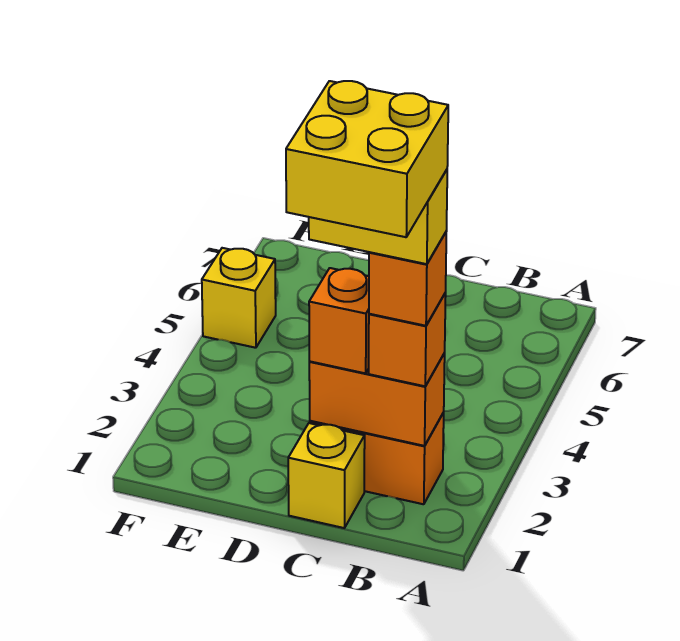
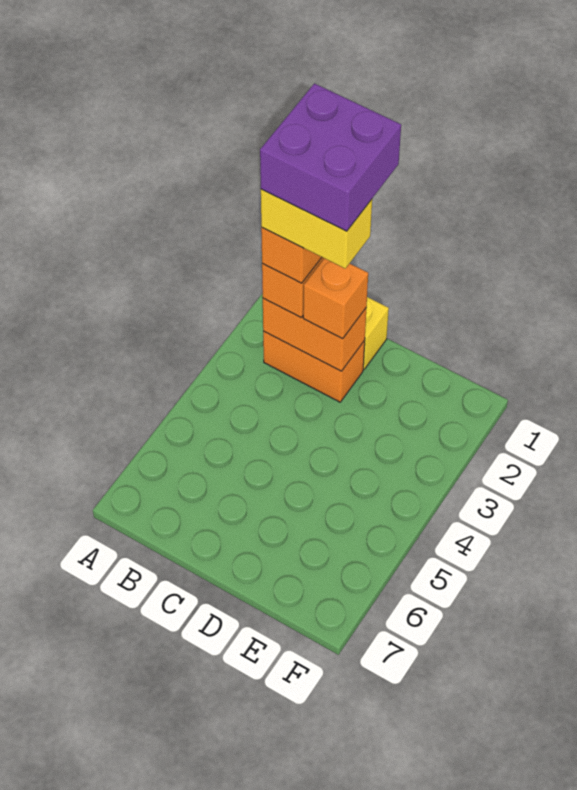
yellow brick B1:C2 level 6 -> purple brick B1:C2 level 6
yellow brick F5 level 1 -> none

